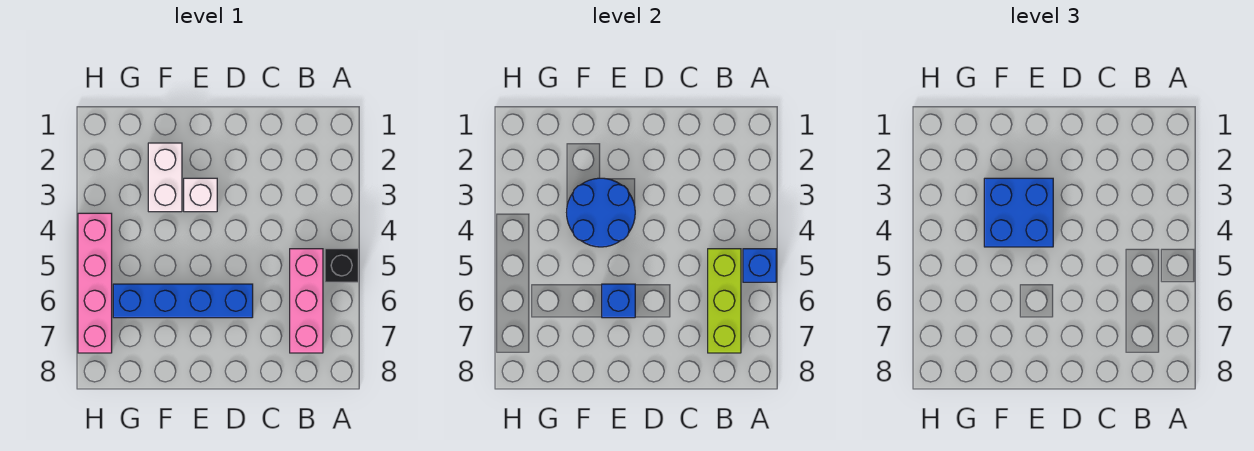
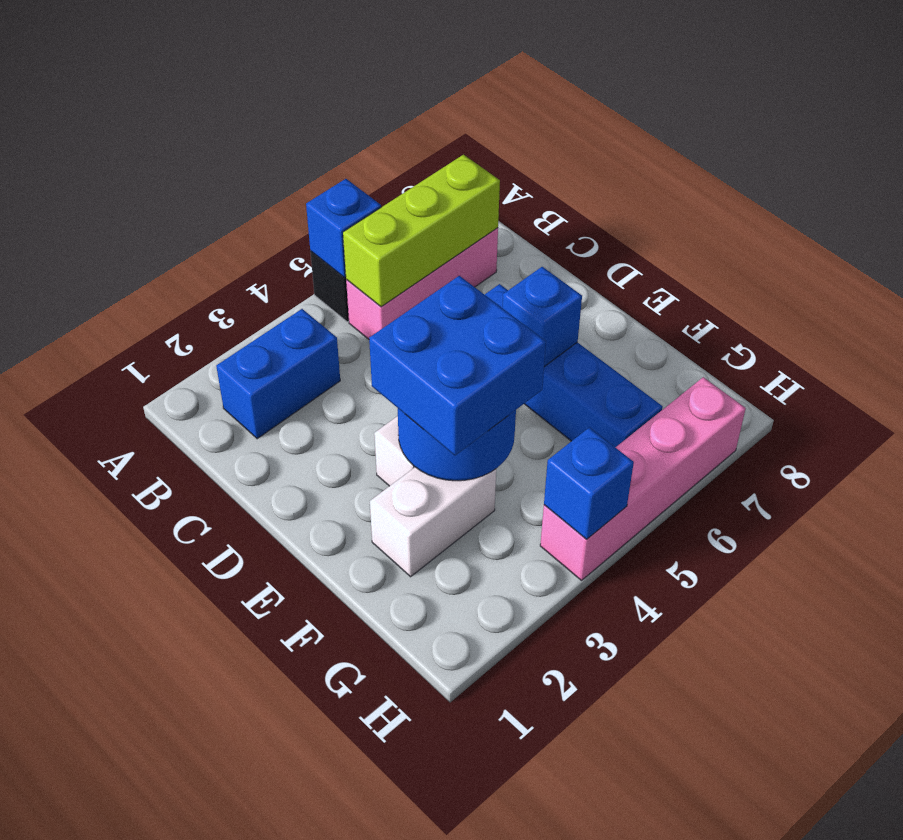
none -> blue brick B2:B3 level 1
none -> blue brick H4 level 2

